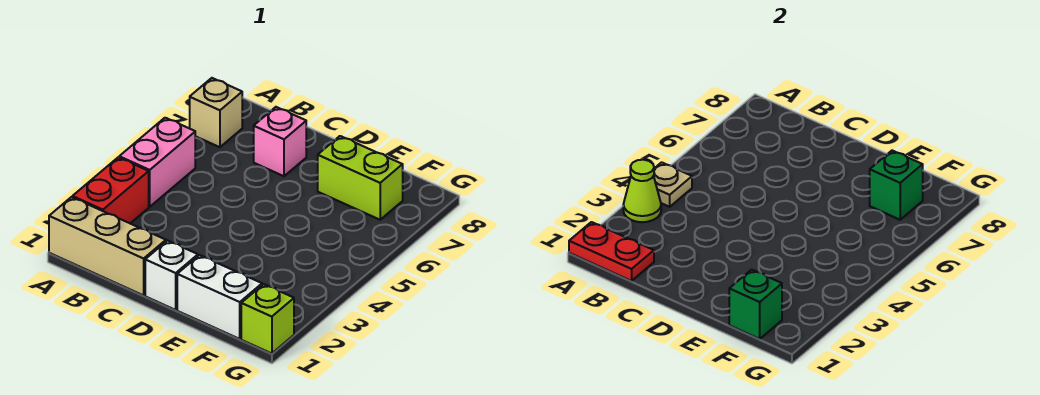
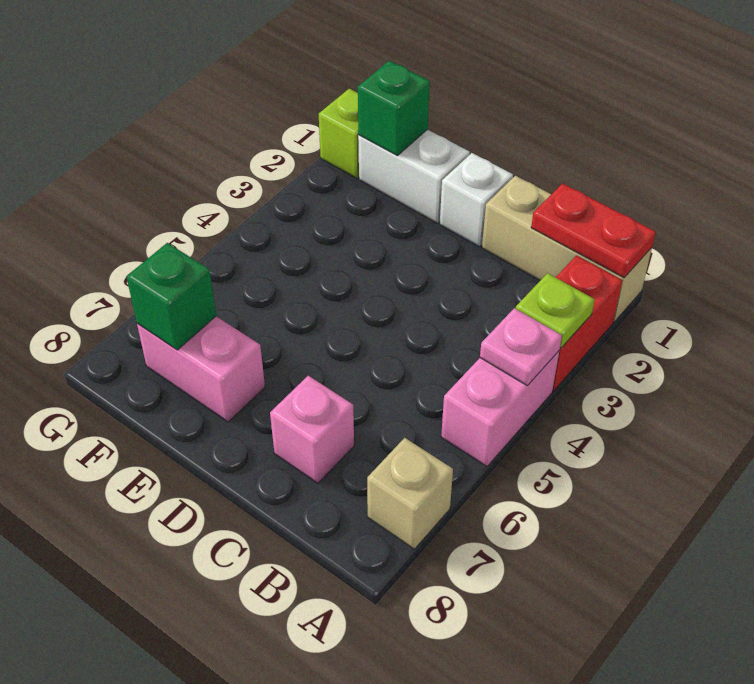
lime cone A3 level 2 -> lime plate A3 level 2
tan plate A4 level 2 -> pink plate A4 level 2
lime brick E7:F7 level 1 -> pink brick E7:F7 level 1

